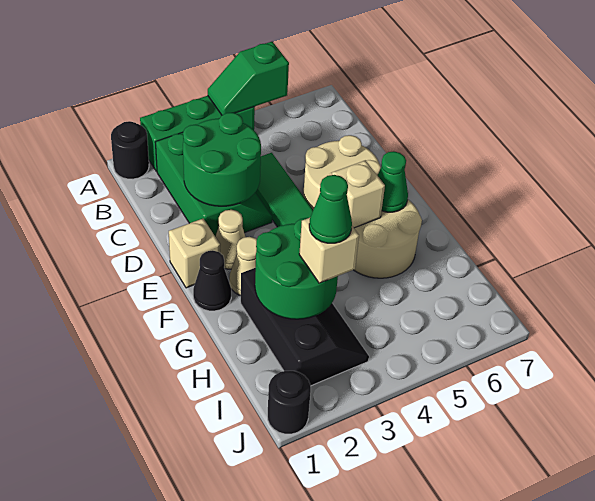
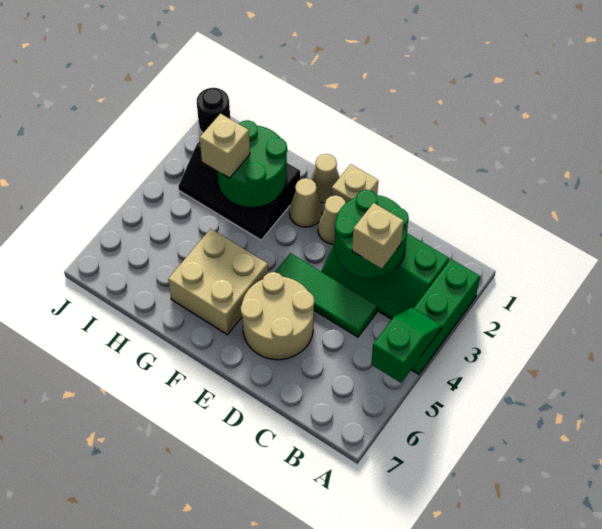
black round brick A1 level 1 -> none
black cone F1 level 1 -> tan cone F1 level 1
tan round brick F5:G6 level 1 -> tan brick F5:G6 level 1
tan brick F5 level 2 -> tan brick C3 level 3
green cone F6 level 2 -> none
green cone H3 level 4 -> none

